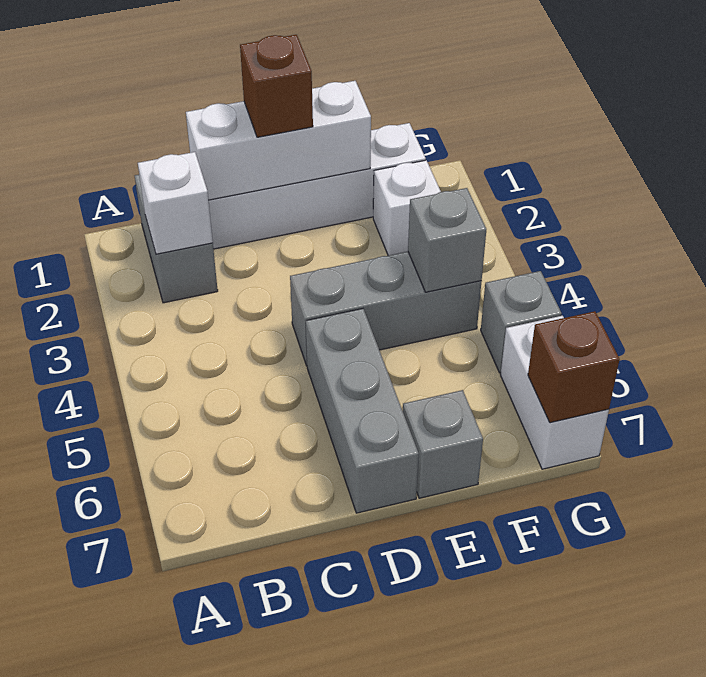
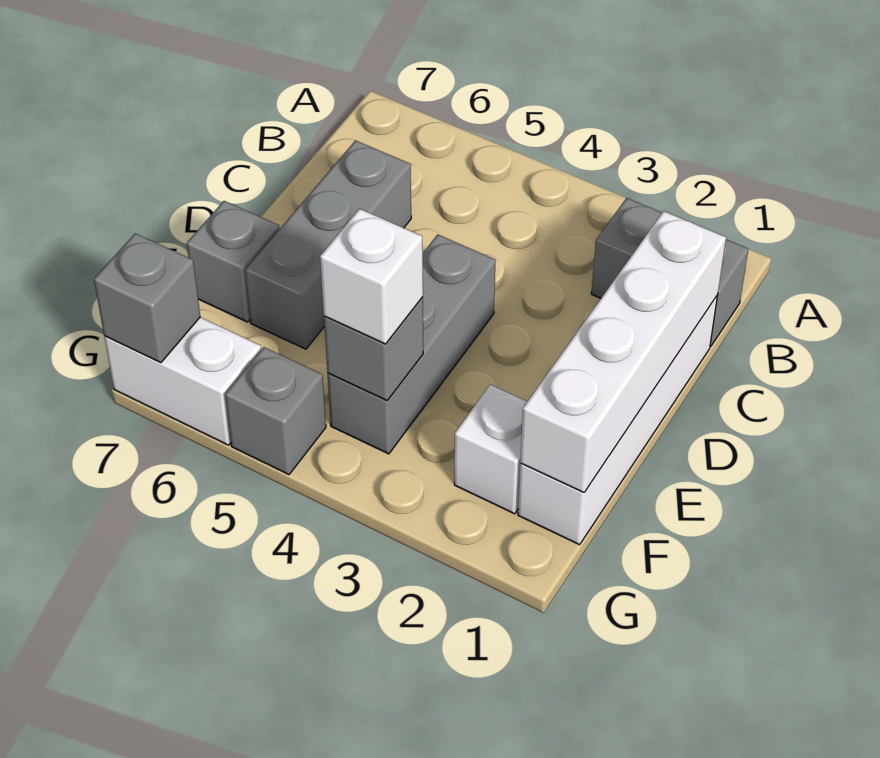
white brick B2 level 2 -> white brick F4 level 3
white brick C1:E1 level 2 -> white brick C1:F1 level 2
brown brick D1 level 3 -> none
grey brick D5:D7 level 1 -> grey brick C6:E6 level 1
brown brick G7 level 2 -> grey brick G7 level 2

